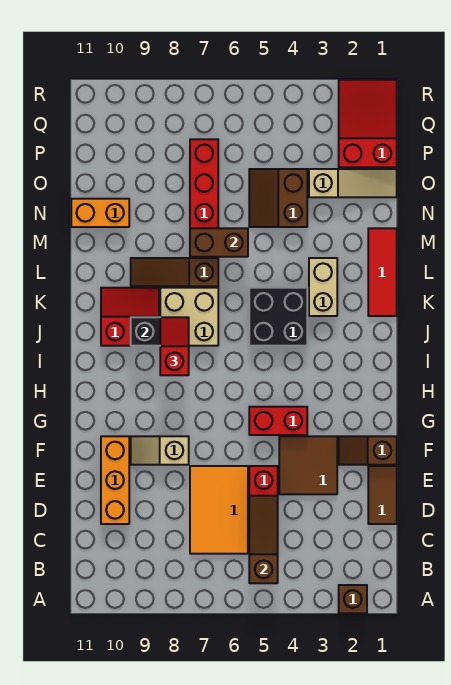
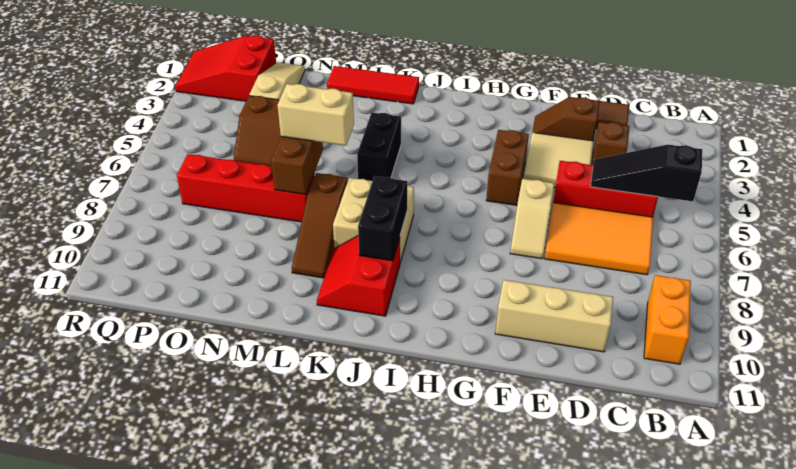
brown brick A2 level 1 -> brown brick D3 level 1
brown slope B5:D5 level 2 top B -> black slope B5:D5 level 2 top B
orange brick D10:F10 level 1 -> tan brick D10:F10 level 1
brown tile E3:F4 level 1 -> tan tile E3:F4 level 1
brown slope F1:F2 level 1 top 1 -> brown slope E2:F2 level 1 top E
tan slope F8:F9 level 1 top 8 -> tan slope F6:F7 level 1 top 6
red brick G4:G5 level 1 -> brown brick G4:G5 level 1
red slope I8:J8 level 3 top I -> none
black brick J4:K5 level 1 -> black brick K4:K5 level 1
tan brick K3:L3 level 1 -> tan brick L6:M6 level 3
orange brick N10:N11 level 1 -> orange brick B9:B10 level 1

